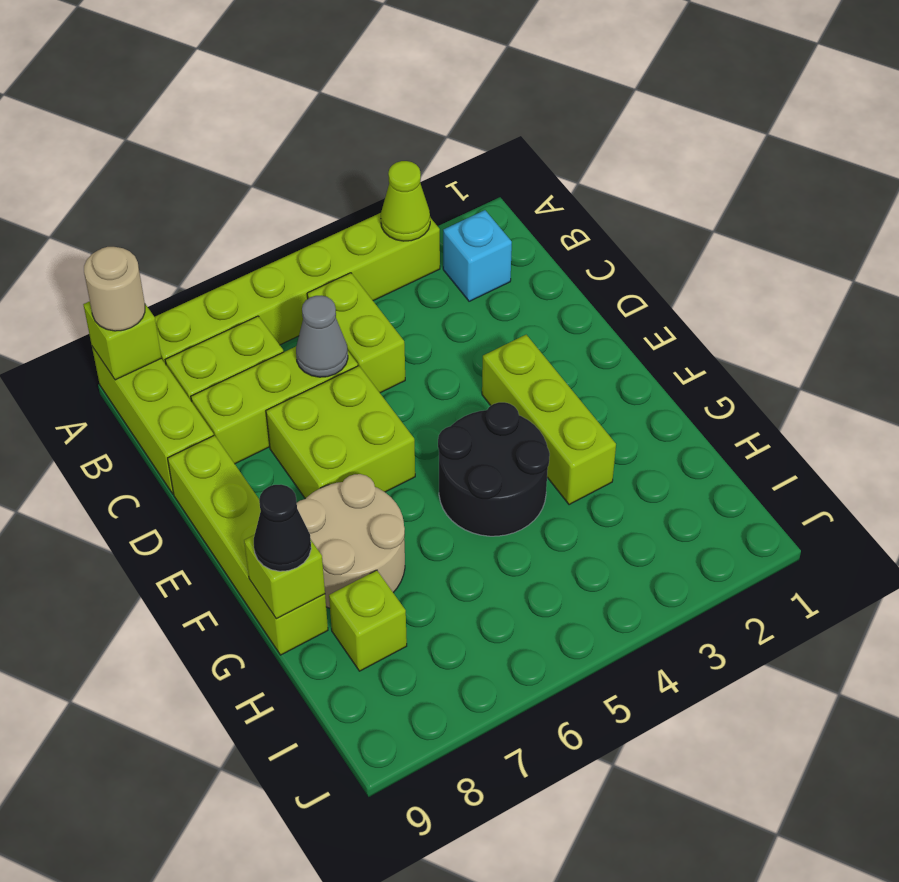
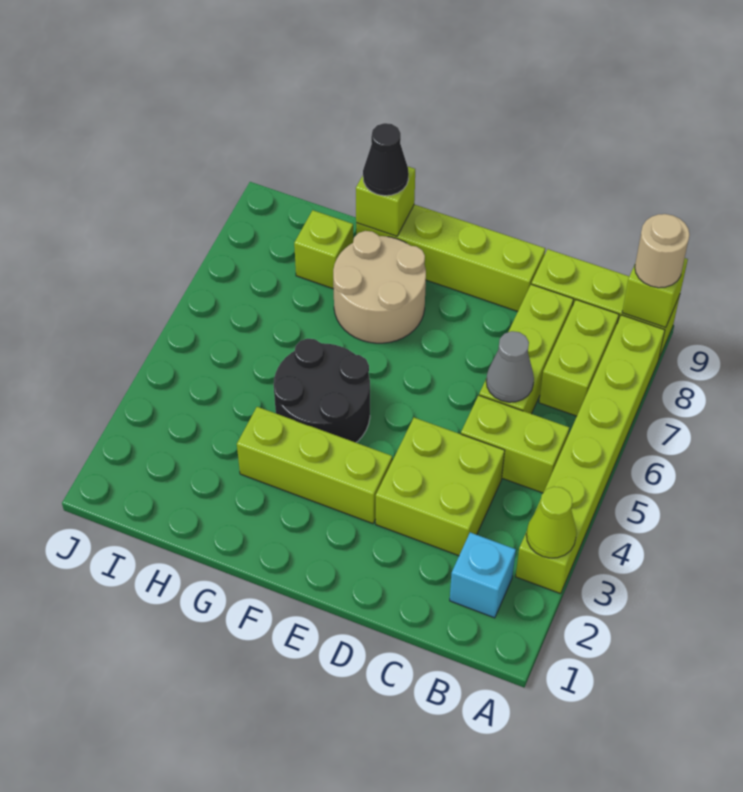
lime brick D6:E7 level 1 -> lime brick C3:D4 level 1

